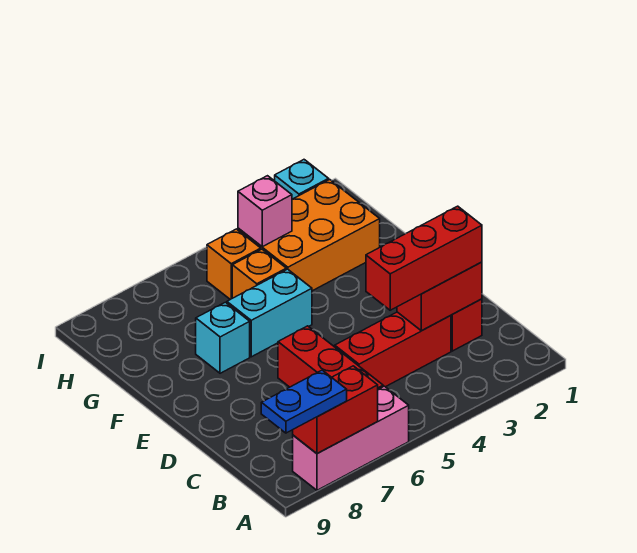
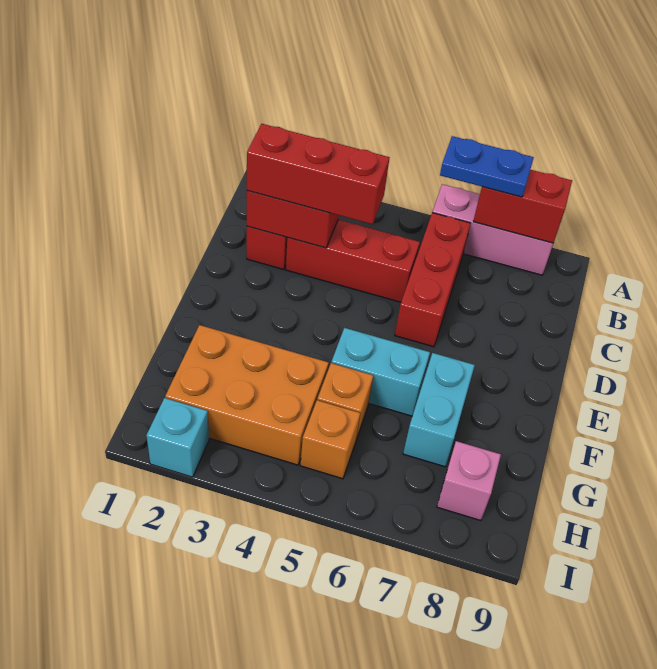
blue plate A8:A9 level 3 -> blue plate A6:A7 level 3
cyan brick F7 level 1 -> cyan brick F7:G7 level 1
pink brick H4 level 2 -> pink brick H8 level 1

